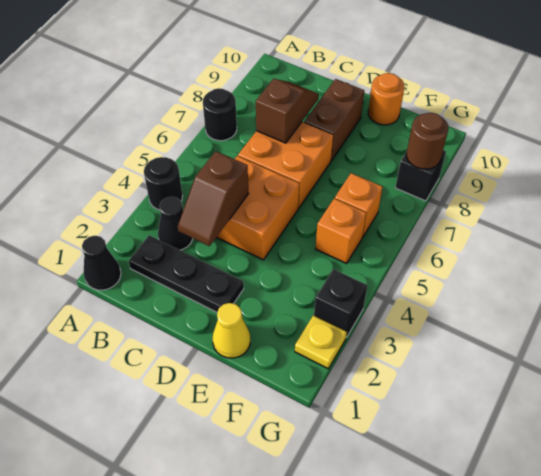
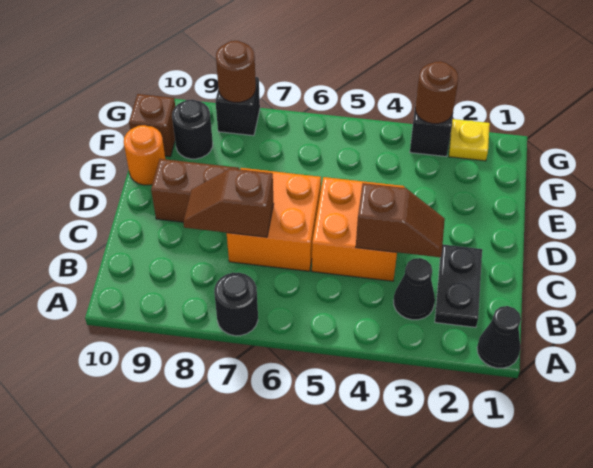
black round brick A4 level 1 -> black round brick F9 level 1
black plate B2:D2 level 1 -> black plate B2:C2 level 1
yellow cone E1 level 1 -> none
orange brick F5 level 1 -> none
orange brick F6 level 1 -> none
none -> brown brick F10 level 1
none -> brown round brick G3 level 2

